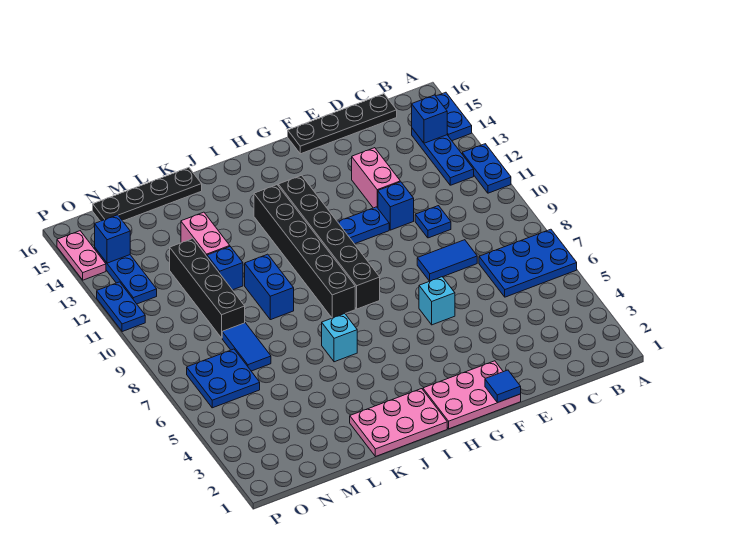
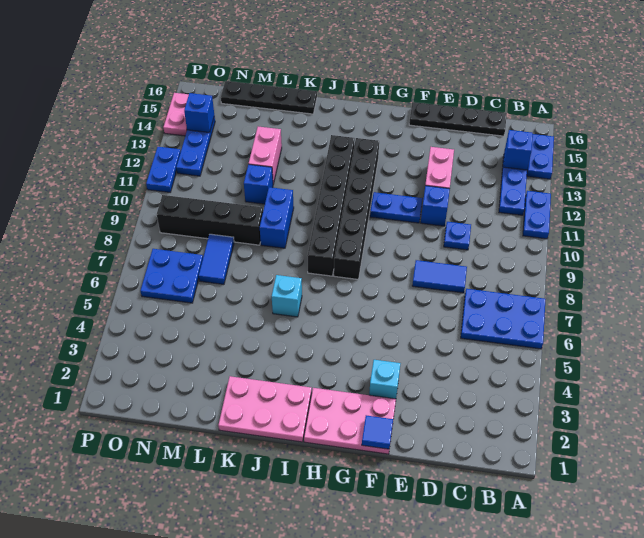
cyan brick F6 level 1 -> cyan brick F3 level 1
black brick M9:M12 level 1 -> black brick L9:O9 level 1

